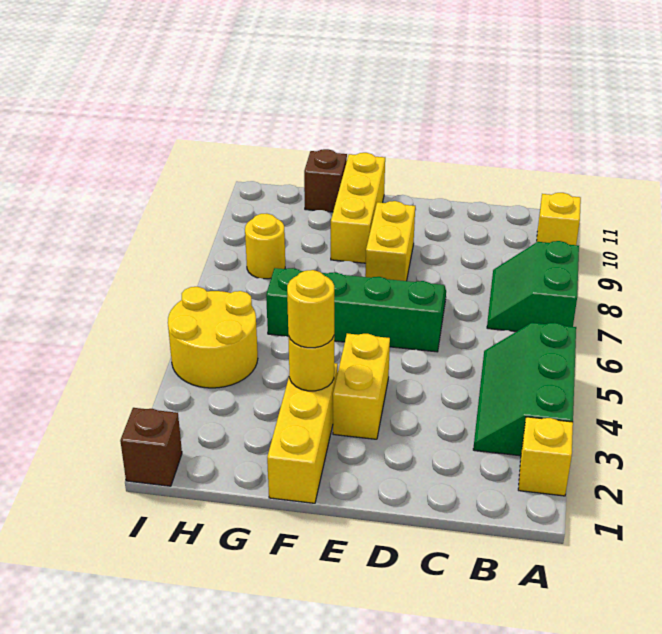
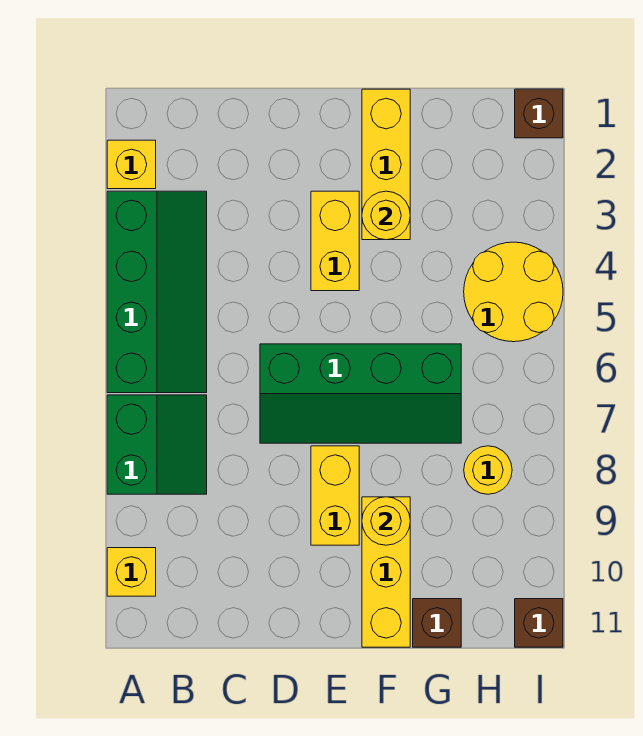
green slope A3:B5 level 1 top A -> green slope A3:B6 level 1 top A
yellow round brick F3 level 3 -> yellow round brick F9 level 2
none -> brown brick I11 level 1

